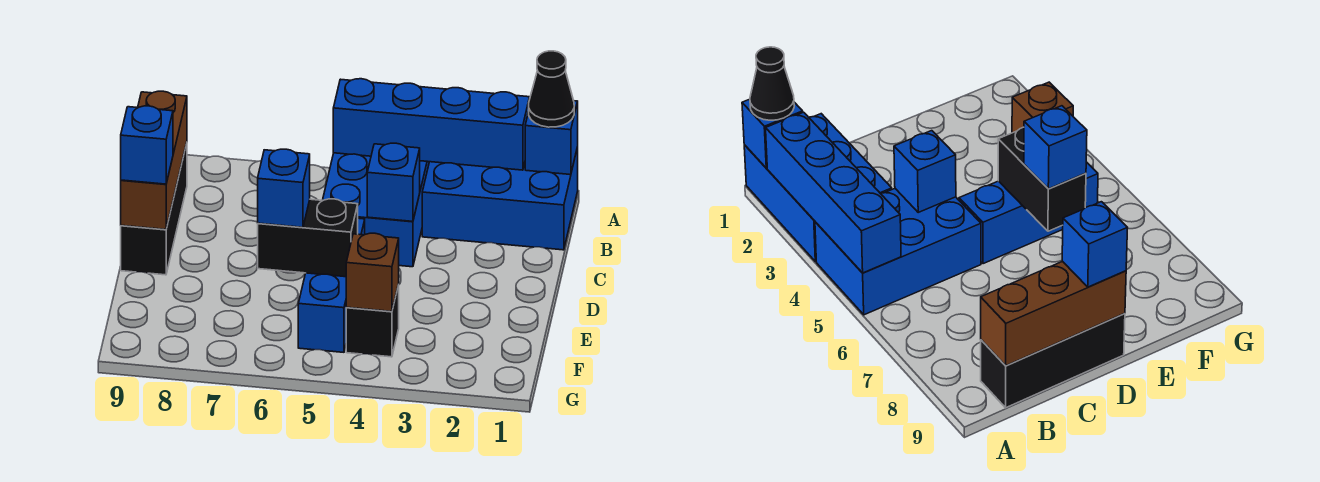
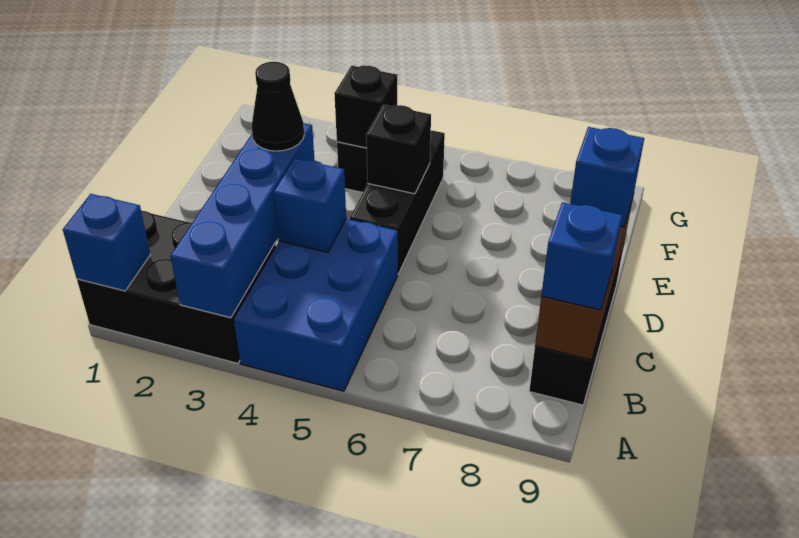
blue brick A1:B3 level 1 -> black brick A1:B3 level 1
black cone A1 level 3 -> black cone D3 level 3
blue brick A2:A5 level 2 -> blue brick A3:D3 level 2
blue brick D5:F5 level 1 -> black brick D5:F5 level 1
black brick E5:E6 level 2 -> black brick E5 level 2
blue brick E6 level 3 -> blue brick B9 level 3
brown brick F4 level 2 -> black brick F4 level 2

